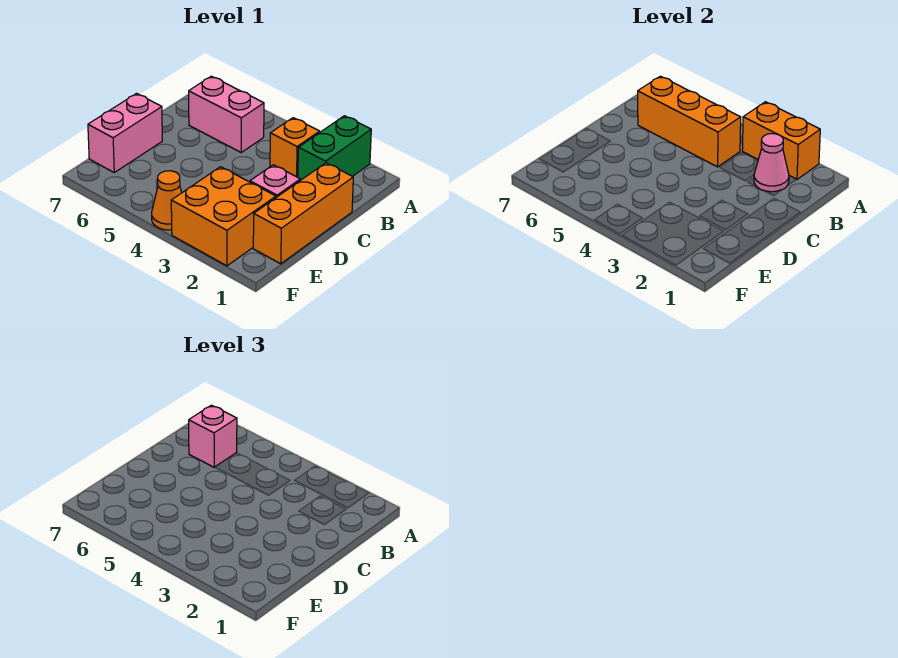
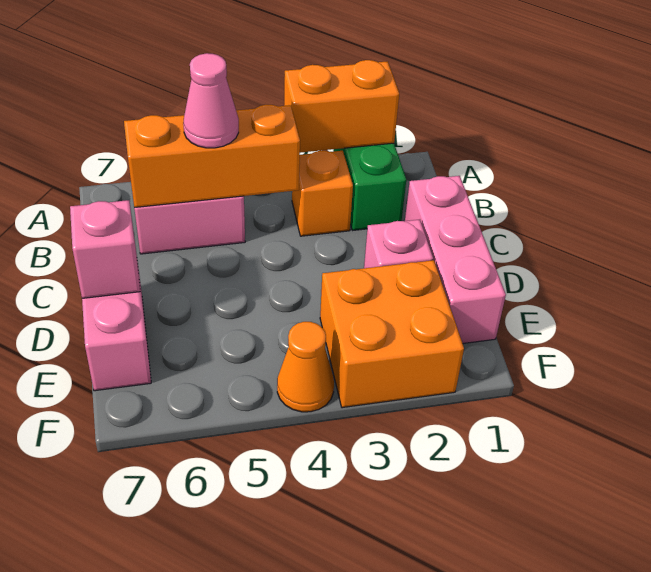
pink cone B2 level 2 -> pink cone B5 level 3
pink brick B6 level 3 -> pink brick D7 level 2
orange brick C1:E1 level 1 -> pink brick C1:E1 level 1

